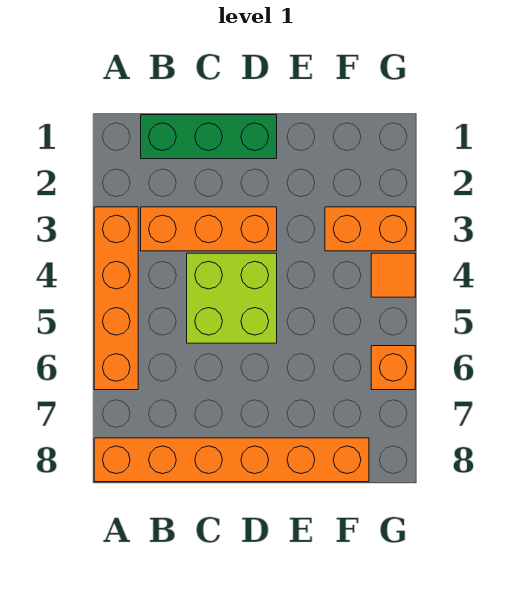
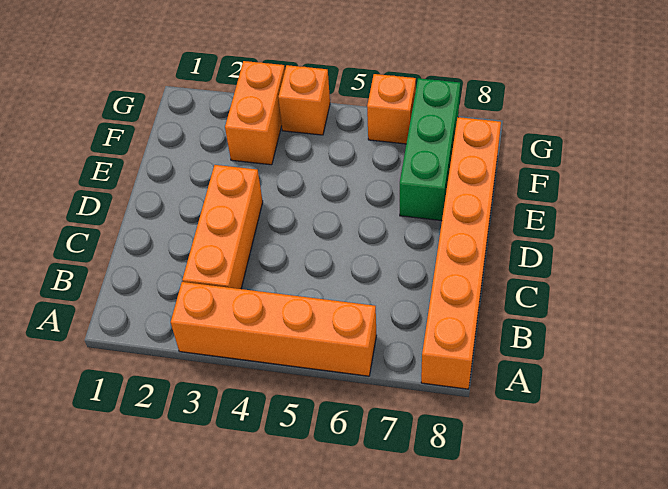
green brick B1:D1 level 1 -> green brick E7:G7 level 1
lime brick C4:D5 level 1 -> none
orange tile G4 level 1 -> orange brick G4 level 1

